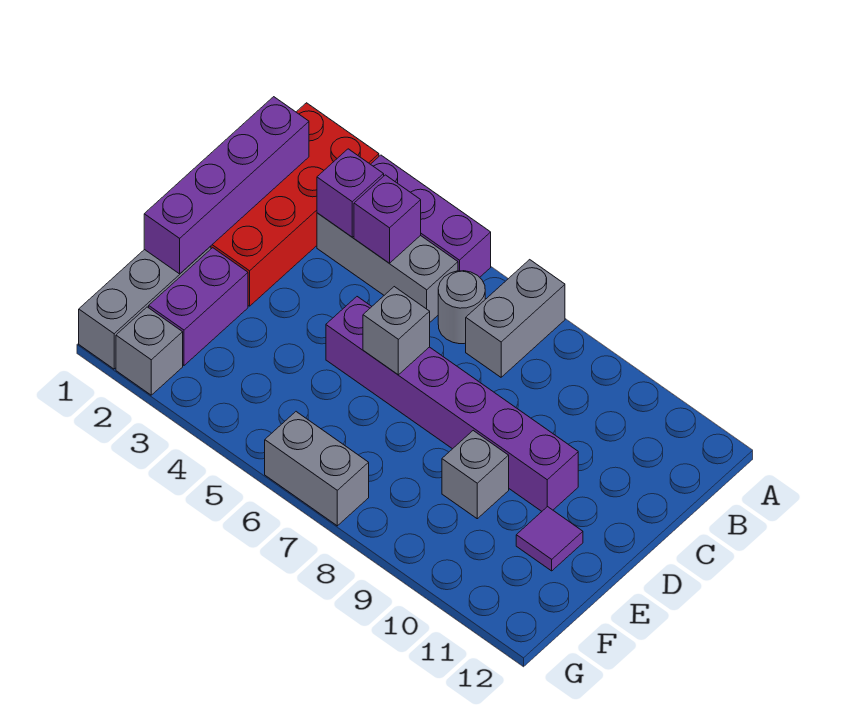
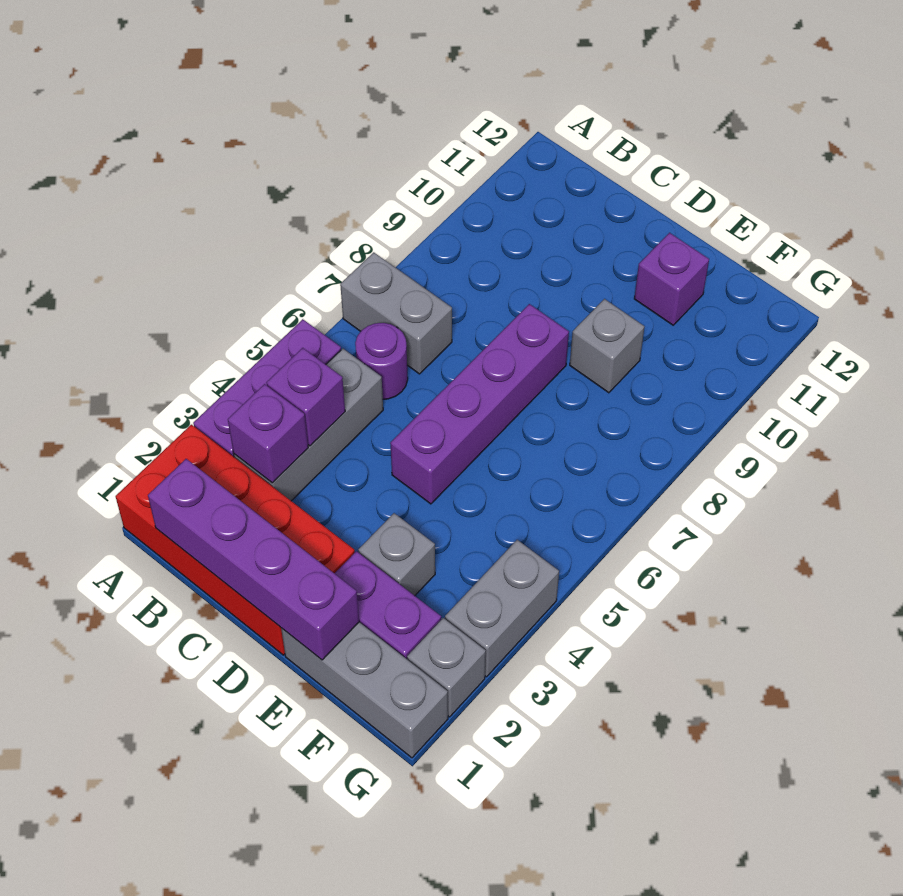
grey round brick B6 level 1 -> purple round brick B6 level 1
purple brick D5:D10 level 1 -> purple brick D5:D8 level 1
grey brick D6 level 2 -> grey brick E3 level 1
purple tile E11 level 1 -> purple brick E11 level 1
grey brick G6:G7 level 1 -> grey brick G3:G4 level 1

